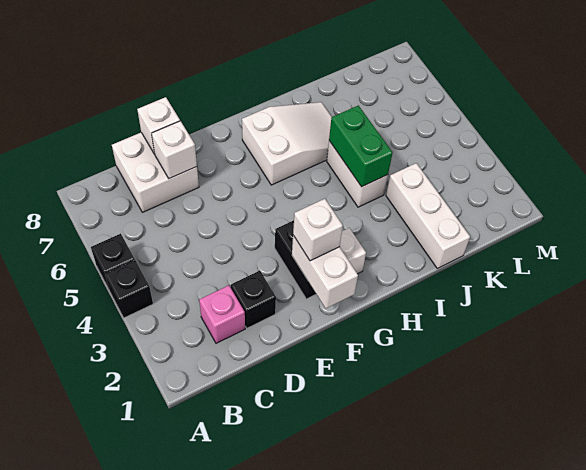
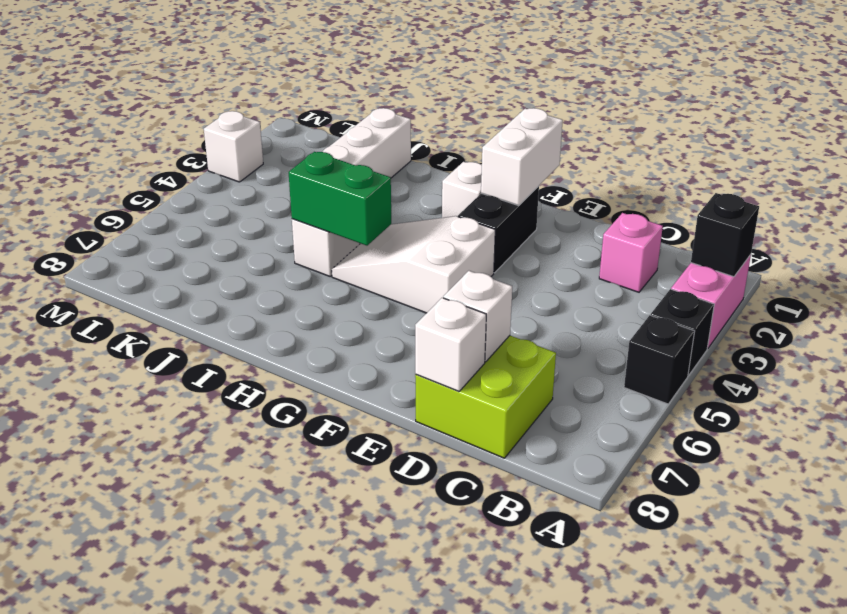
none -> pink brick A2:A3 level 1
white brick C7:D8 level 1 -> lime brick C7:D8 level 1
black brick D2 level 1 -> black brick A2 level 2
white brick F2 level 3 -> white brick M3 level 1
white slope G6:I7 level 1 top G -> white slope F4:H5 level 1 top F
green brick I4:I5 level 2 -> green brick H5:I5 level 2

